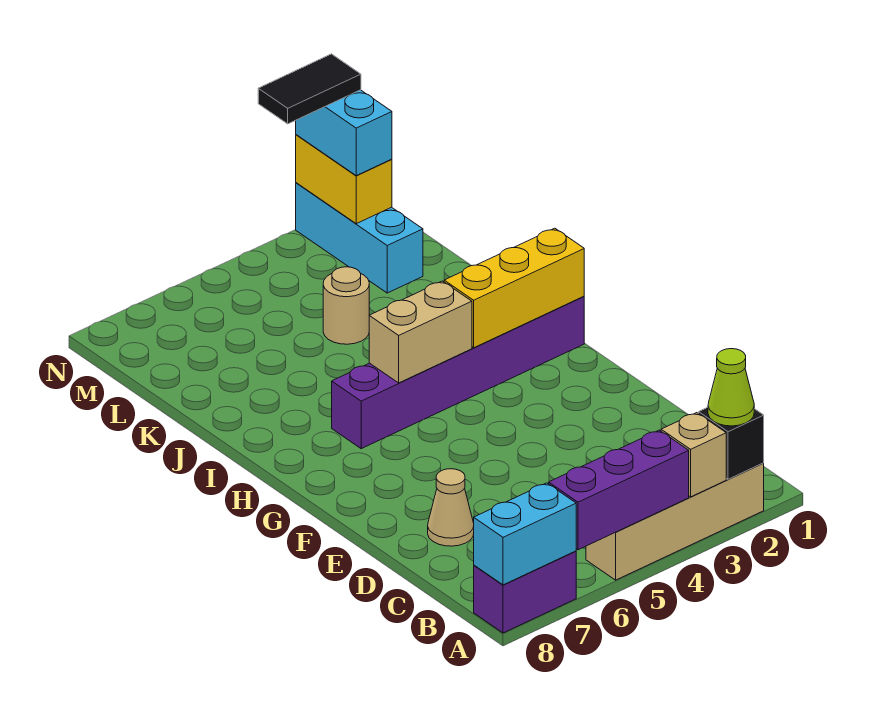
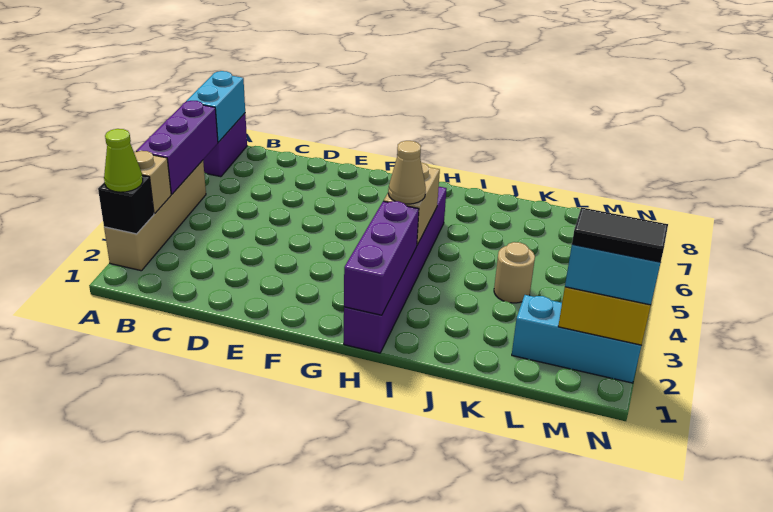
tan cone D7 level 1 -> tan cone H4 level 3
yellow brick H1:H3 level 2 -> purple brick H1:H3 level 2
black tile N2:N3 level 4 -> black tile M2:N2 level 4

